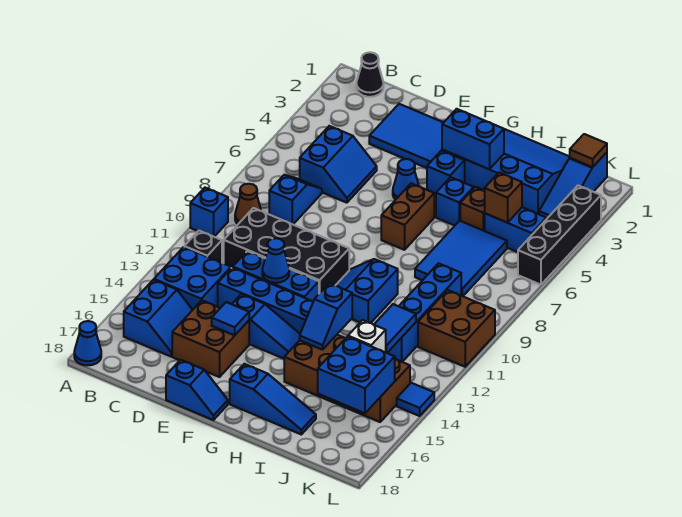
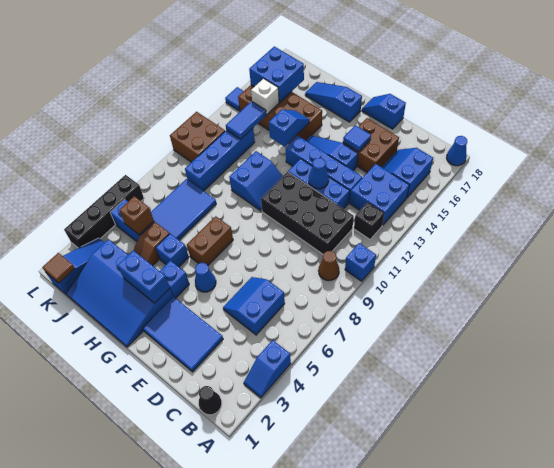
blue slope C7:C8 level 1 top 8 -> blue slope A3:A4 level 1 top 4

